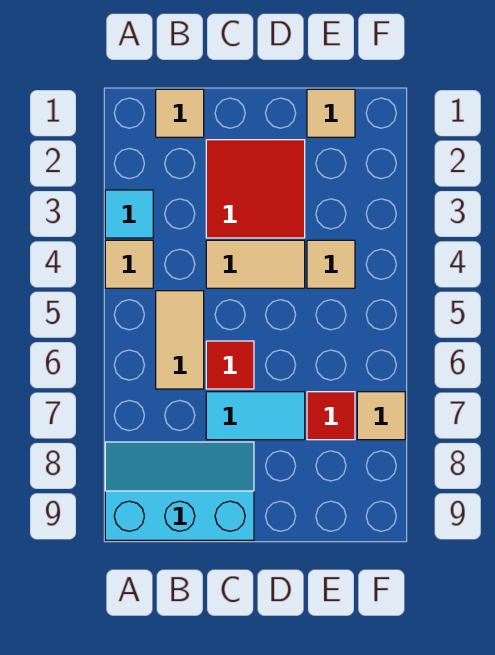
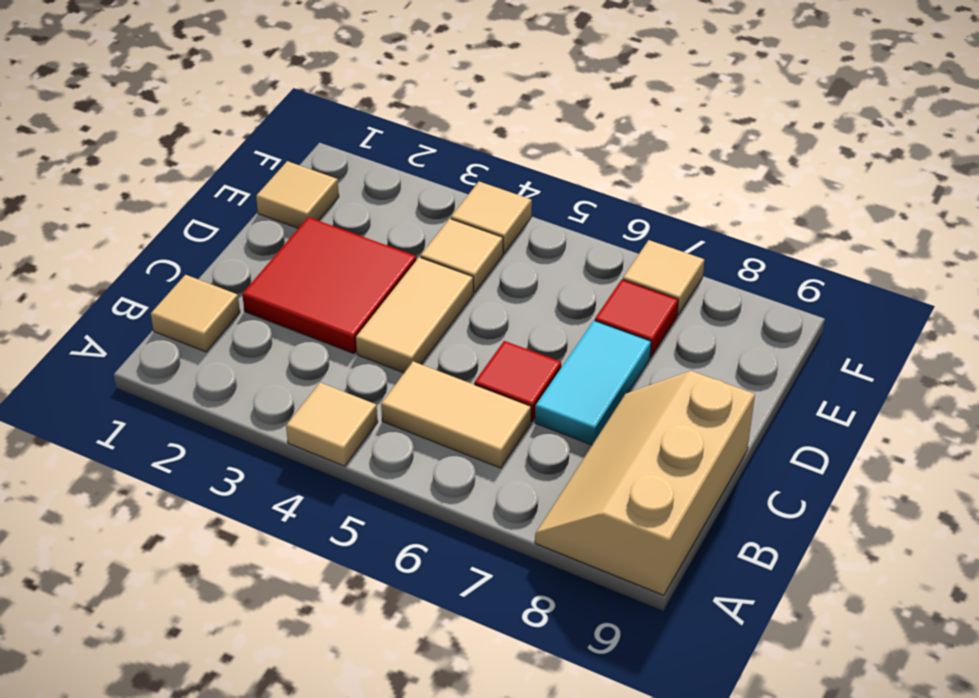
cyan tile A3 level 1 -> none
cyan slope A8:C9 level 1 top 9 -> tan slope A8:C9 level 1 top 9
none -> tan tile F4 level 1

